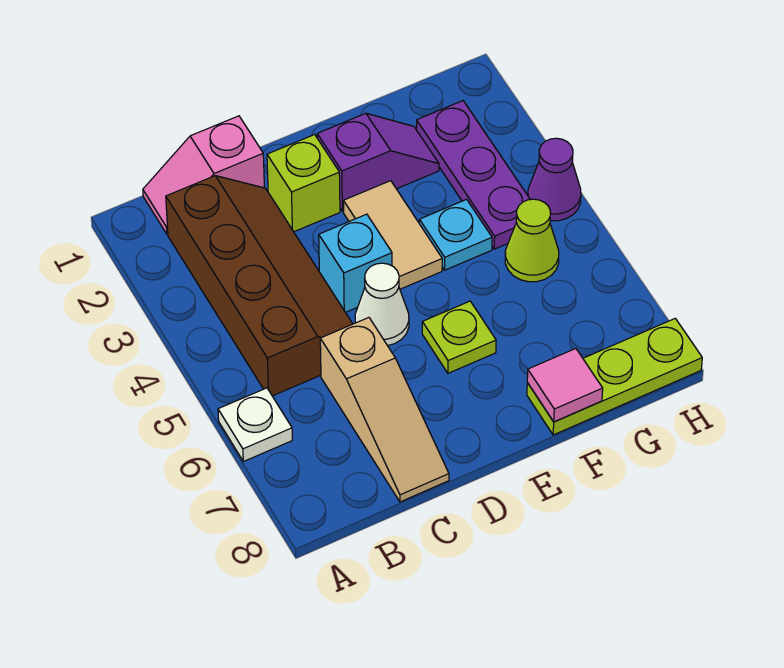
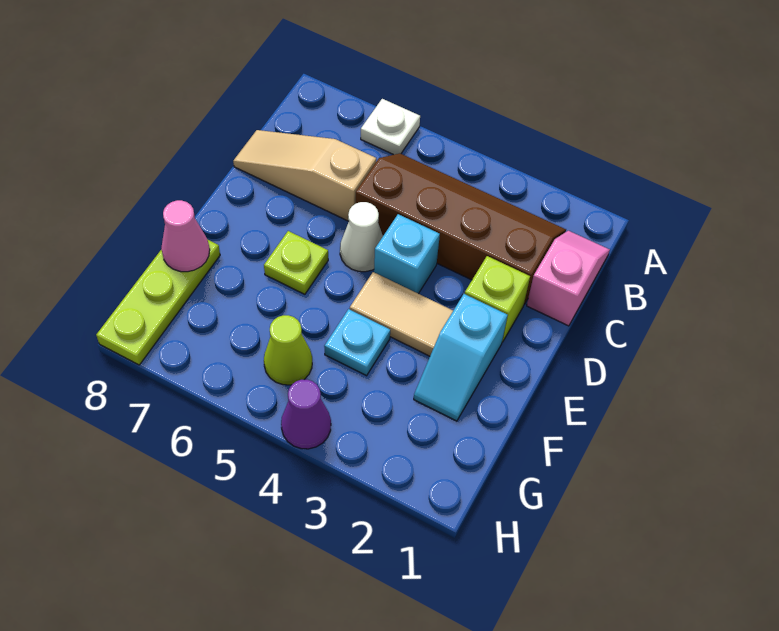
brown slope B2:C5 level 1 top B -> brown slope B2:C5 level 1 top C
purple slope E2:F2 level 1 top E -> cyan slope E2:F2 level 1 top E
pink tile F8 level 2 -> pink cone F8 level 2
purple plate G2:G4 level 1 -> none

